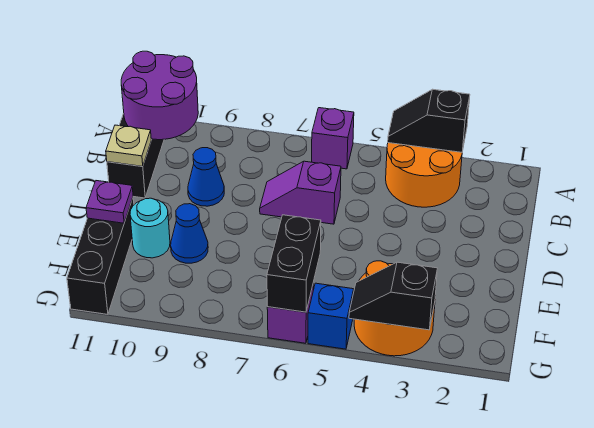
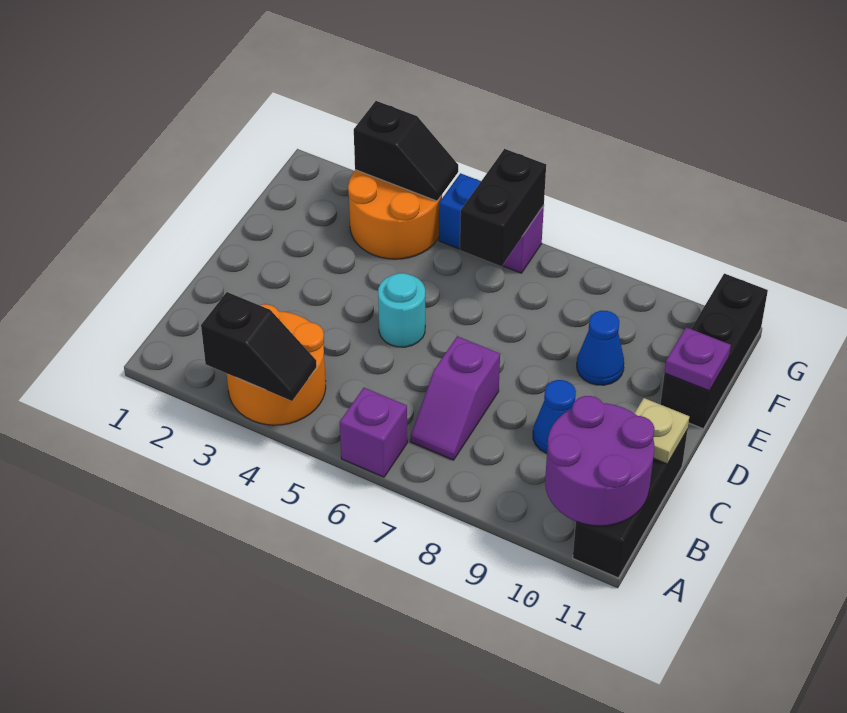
purple slope C6:C7 level 1 top 6 -> purple slope B7:C7 level 1 top C
cyan round brick E10 level 1 -> cyan round brick D5 level 1

